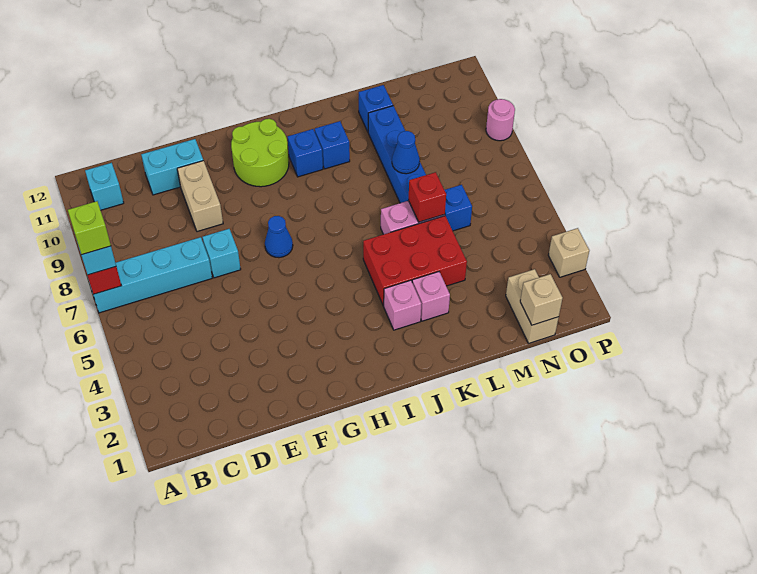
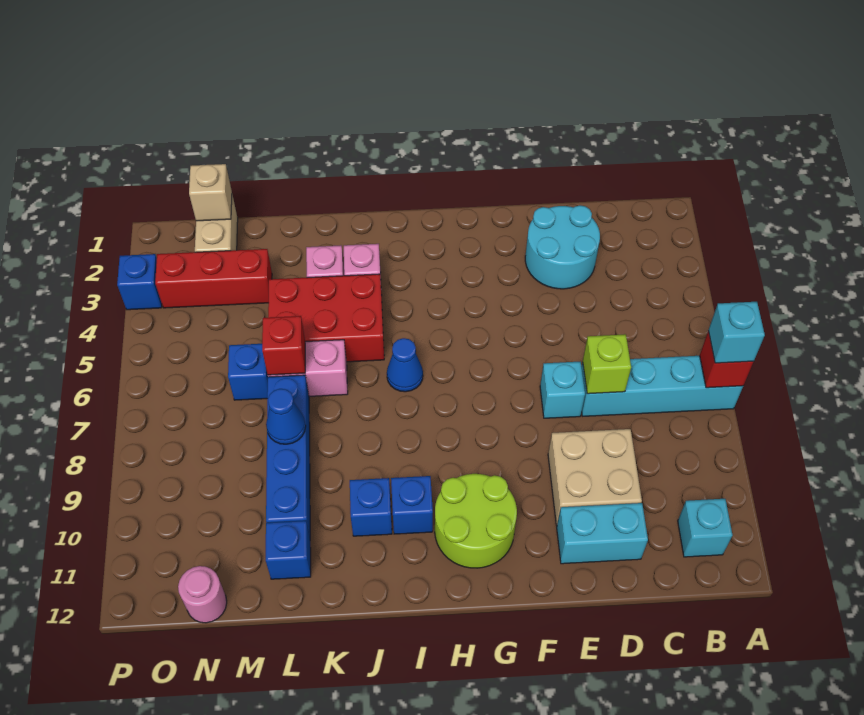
lime brick A7 level 4 -> lime brick D7 level 2
none -> cyan round brick D2:E3 level 1
tan brick E9:E10 level 1 -> tan brick D9:E10 level 1
blue cone G7 level 1 -> blue cone I6 level 1
none -> red brick M3:O3 level 1
tan brick P3 level 1 -> blue brick P3 level 1
pink round brick P9 level 1 -> pink round brick N12 level 1

